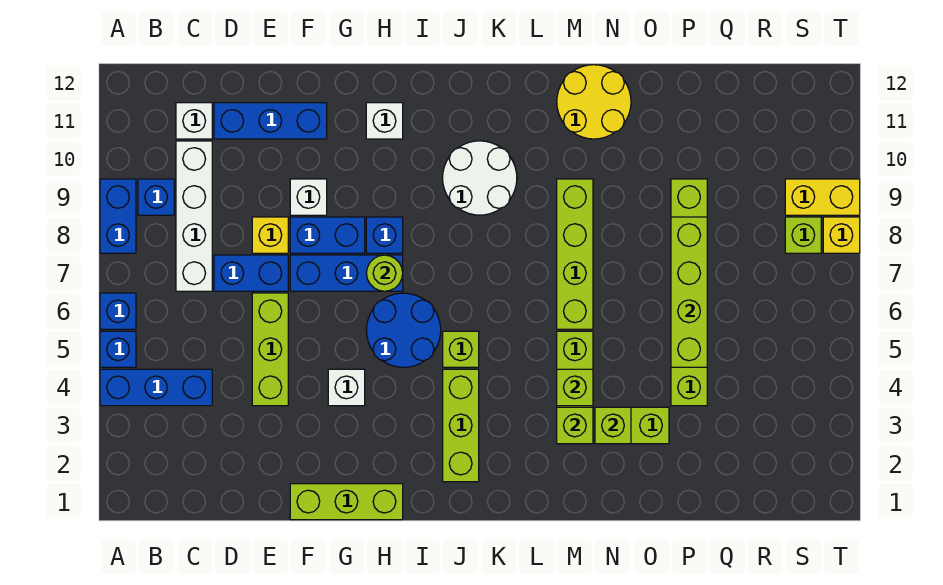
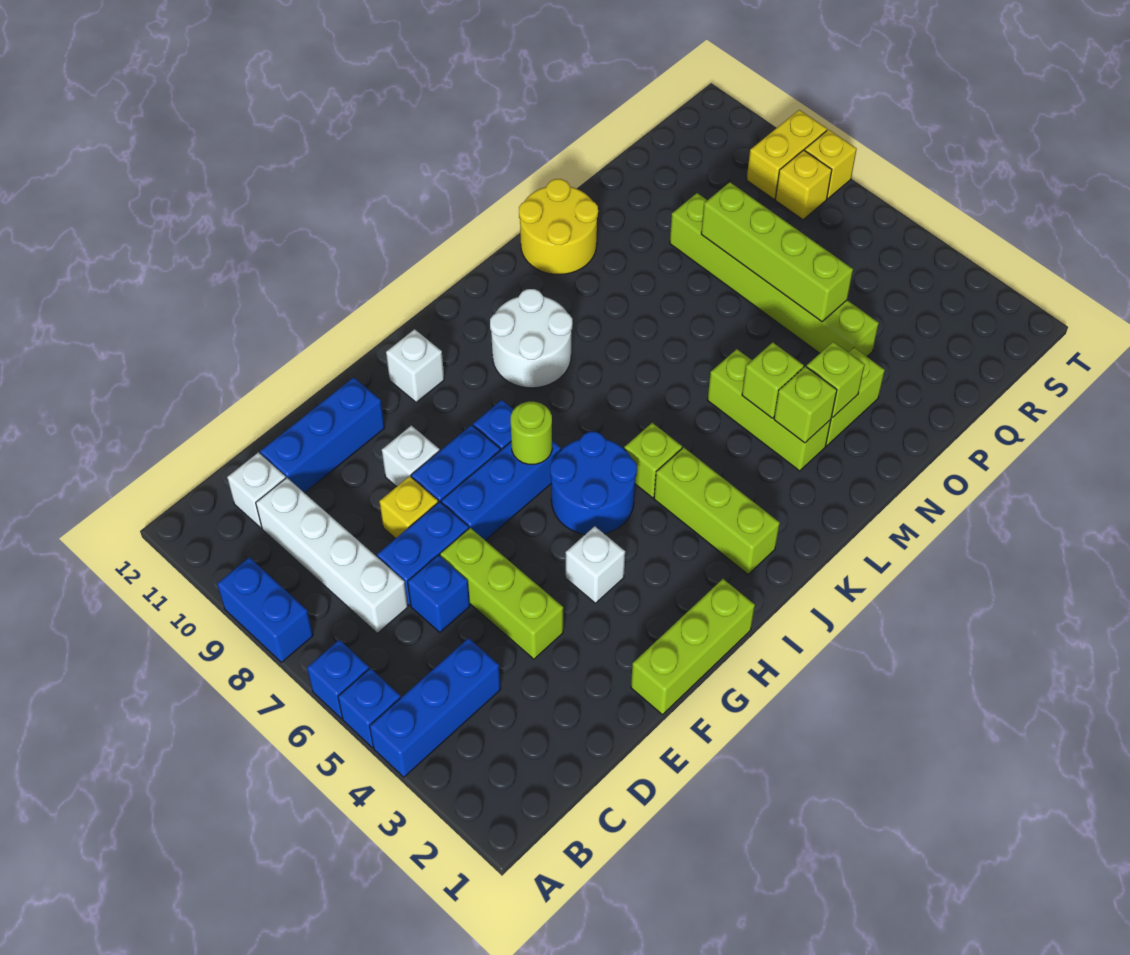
blue brick B9 level 1 -> blue brick D6 level 1
lime brick M6:M9 level 1 -> none
lime brick S8 level 1 -> yellow brick S8 level 1

